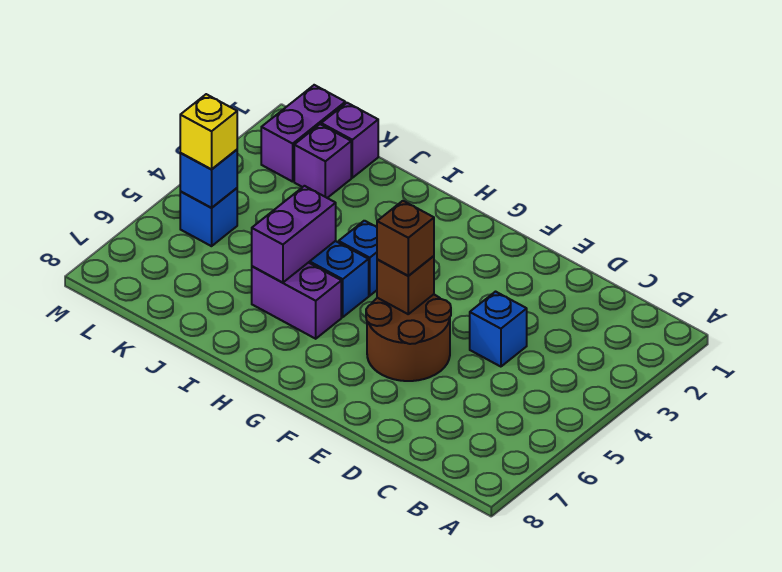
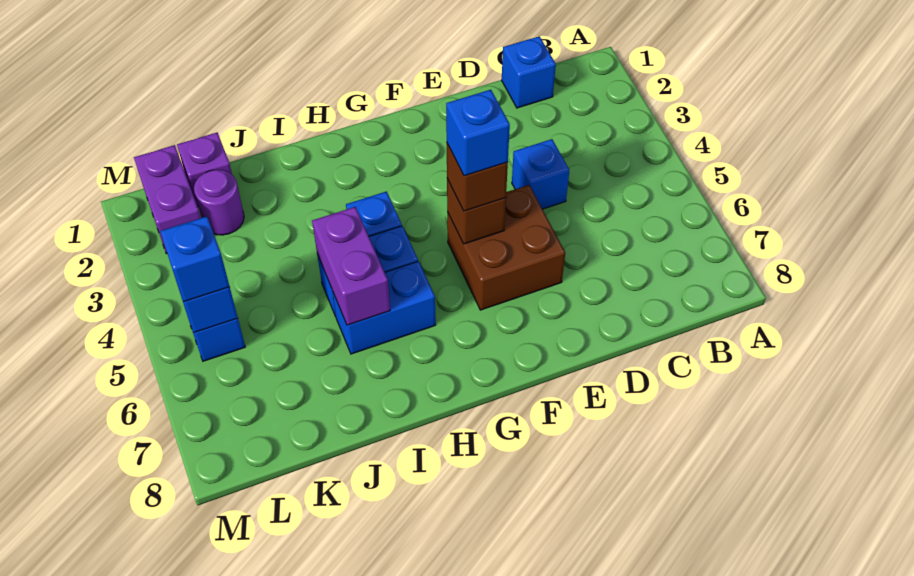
none -> blue brick C1 level 1
brown round brick E5:F6 level 1 -> brown brick E5:F6 level 1
none -> blue brick F5 level 4
purple brick H6:I6 level 1 -> blue brick H6:I6 level 1
purple brick K2 level 1 -> purple round brick K2 level 1
yellow brick L5 level 3 -> blue brick L5 level 3

